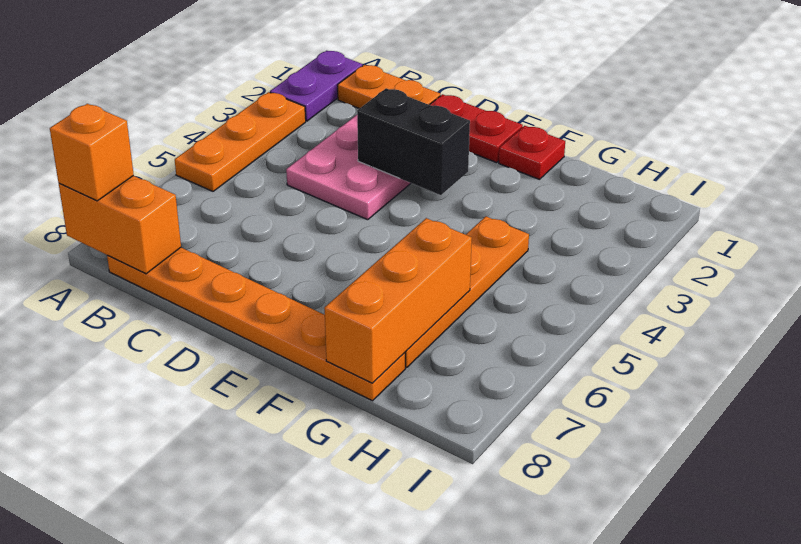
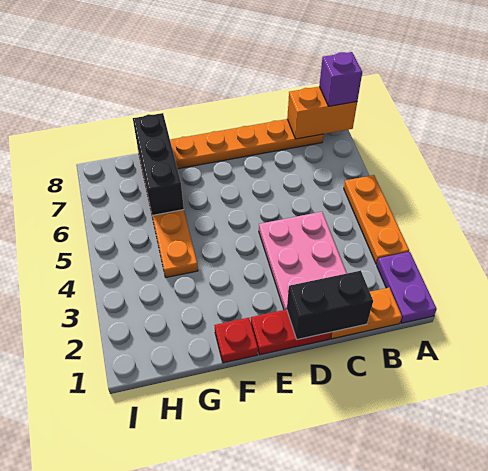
orange brick A8 level 3 -> purple brick A8 level 3
black brick D3:E3 level 2 -> black brick C1:D1 level 2
orange brick G6:G8 level 2 -> black brick G6:G8 level 2

